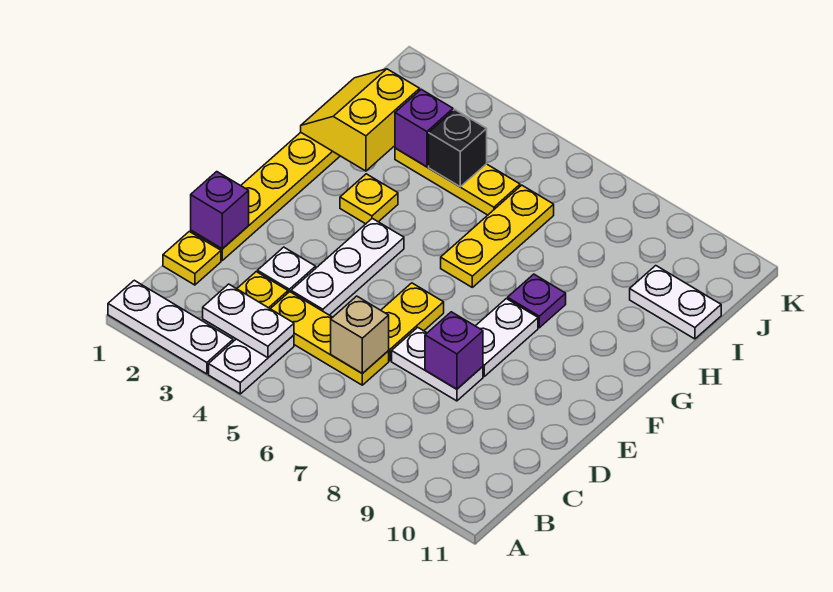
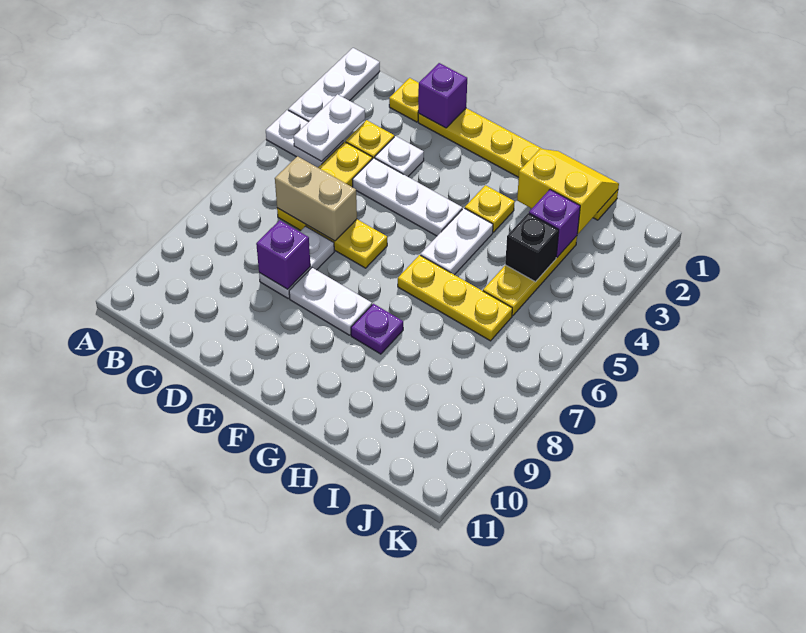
tan brick C6 level 2 -> tan brick C6:D6 level 2
white plate I10:I11 level 1 -> white plate G4:G5 level 1

